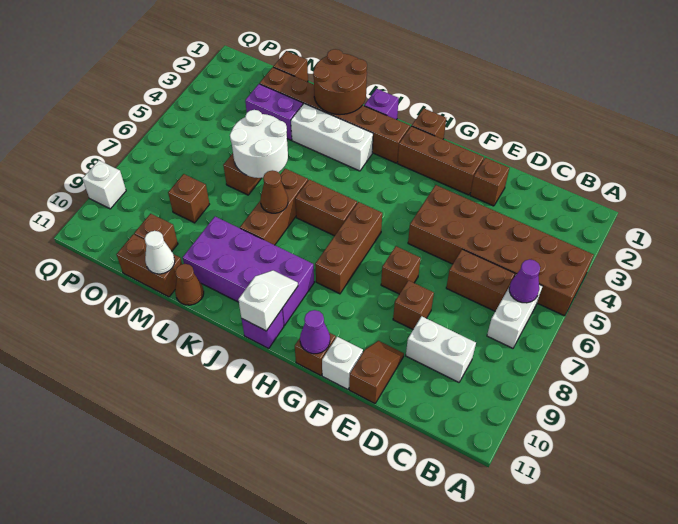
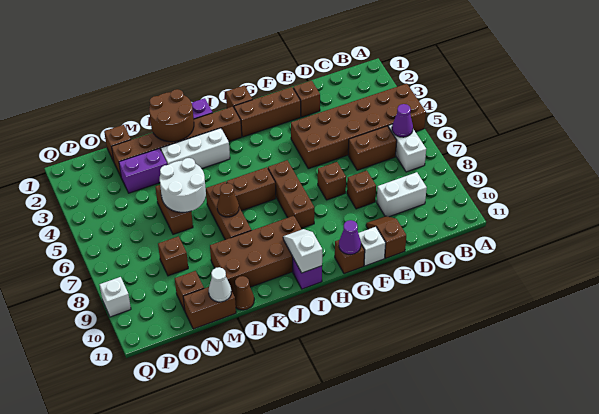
purple brick I9:L10 level 1 -> brown brick I9:L10 level 1

